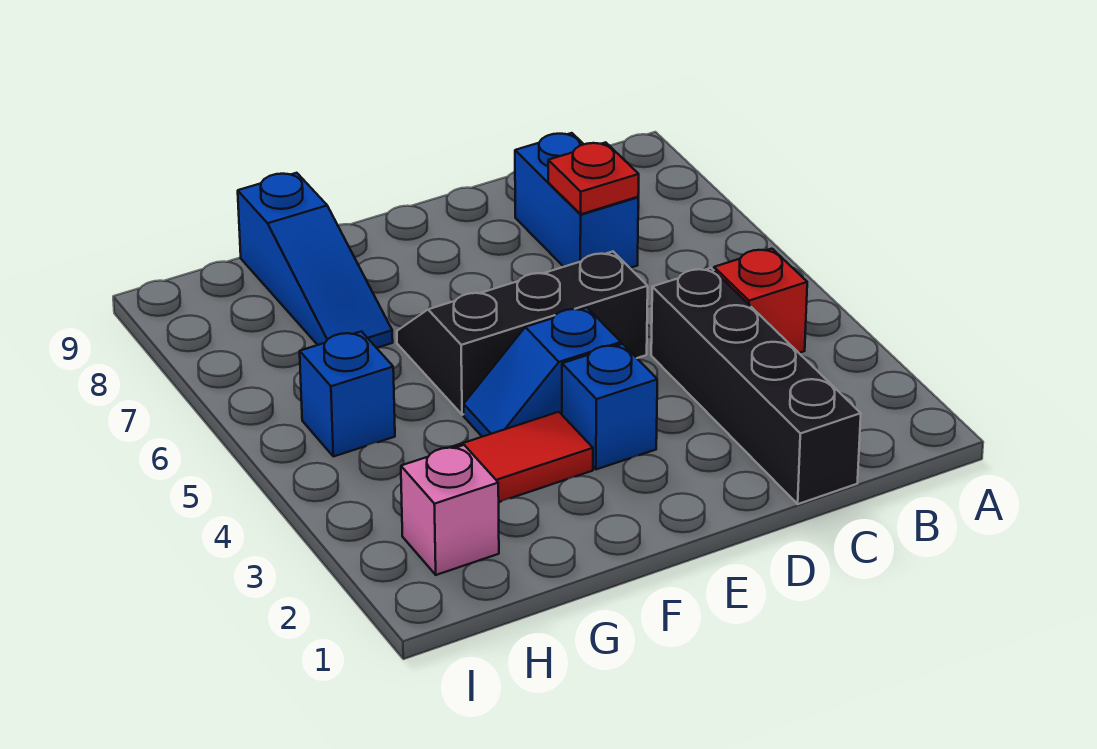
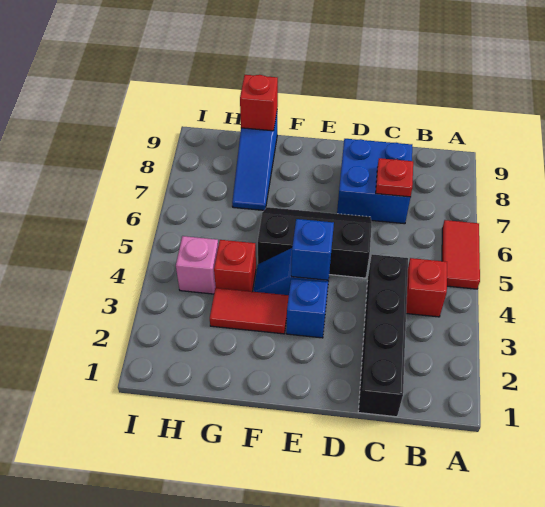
none -> red tile A5:A6 level 1
blue brick C7:C8 level 1 -> blue brick C7:D8 level 1
none -> red brick G4 level 1
none -> red brick G9 level 2
pink brick H2 level 1 -> pink brick H4 level 1
blue brick H5 level 1 -> blue brick E4 level 2

